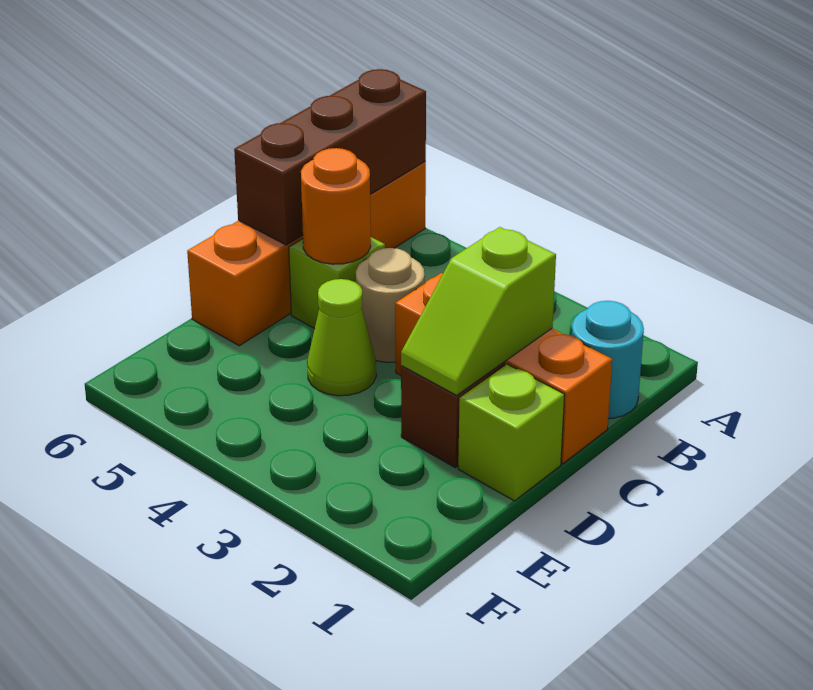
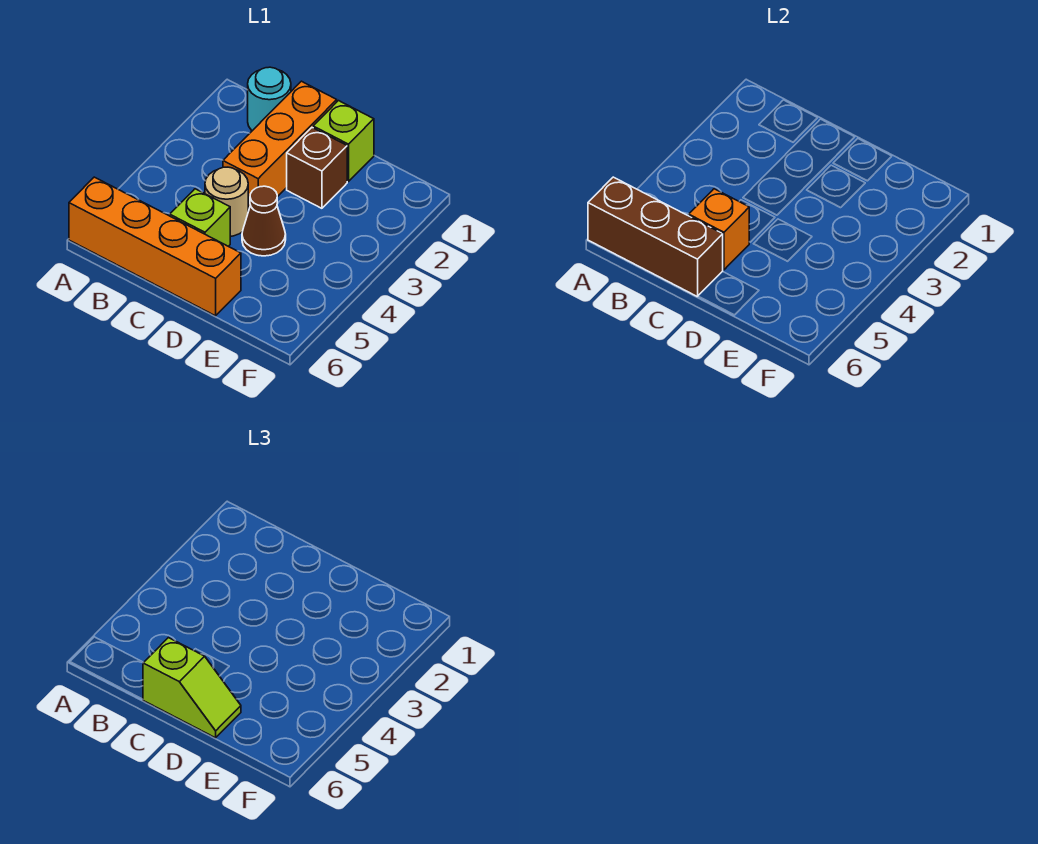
lime slope C2:D2 level 2 top C -> lime slope C6:D6 level 3 top C
orange round brick C5 level 2 -> orange brick C5 level 2
lime cone D4 level 1 -> brown cone D4 level 1

